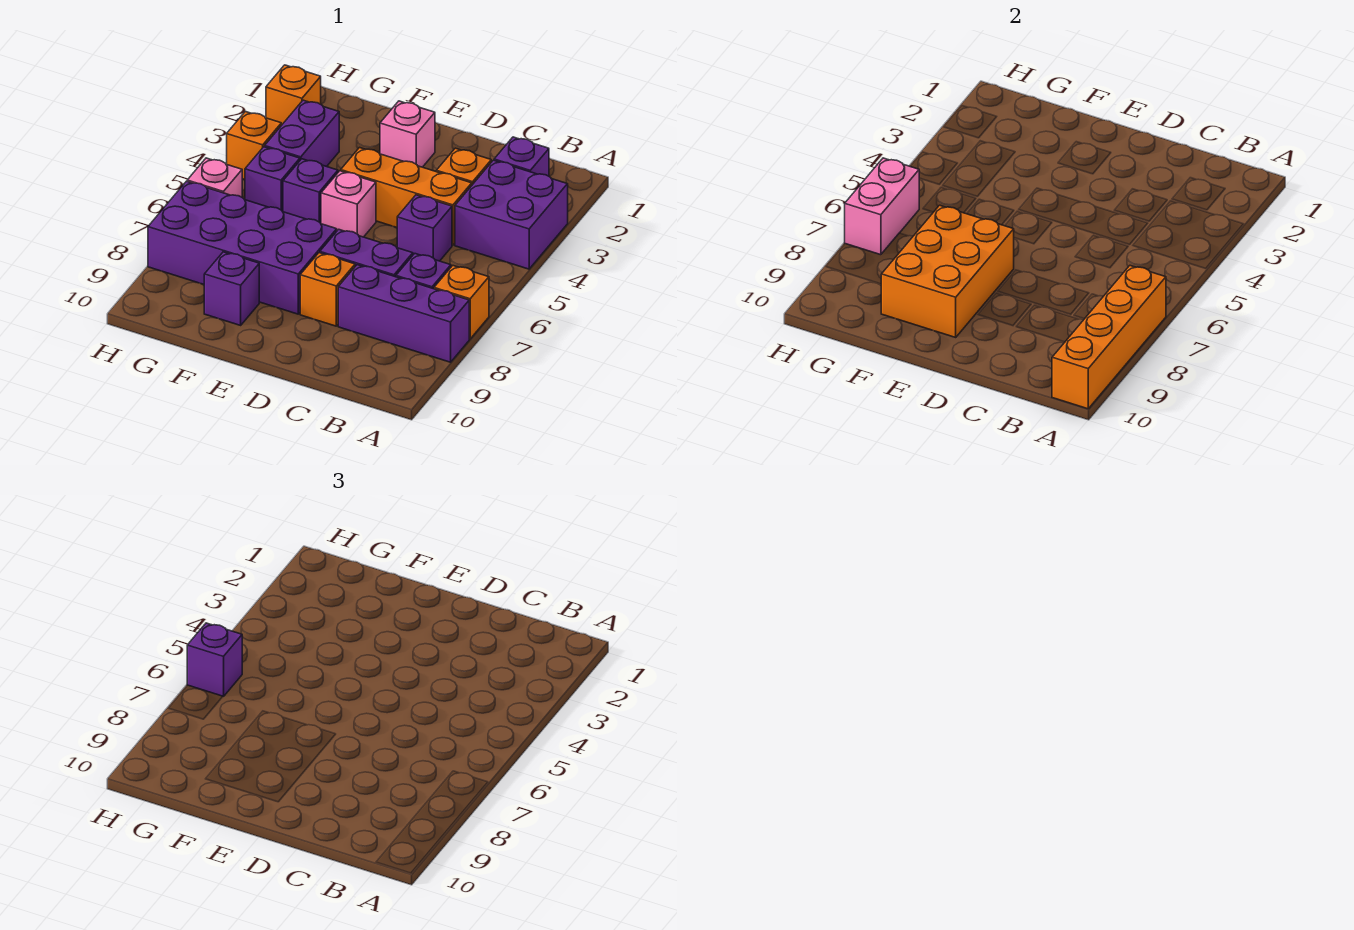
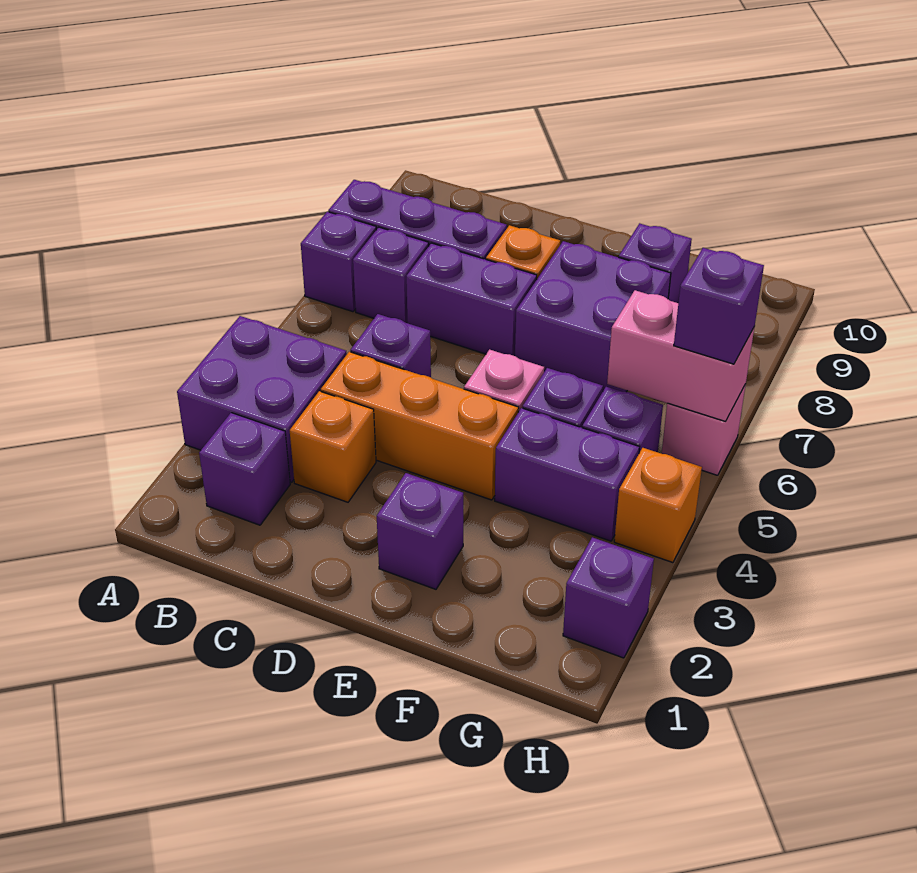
orange brick A7 level 1 -> purple brick A7 level 1
orange brick A7:A10 level 2 -> none
pink brick E2 level 1 -> purple brick E2 level 1
purple brick E7:H8 level 1 -> purple brick E7:F8 level 1
orange brick E7:F9 level 2 -> none
purple brick G3:G4 level 1 -> purple brick F4:G4 level 1
orange brick H2 level 1 -> purple brick H2 level 1
pink brick H6:H7 level 2 -> pink brick G6:H6 level 2

